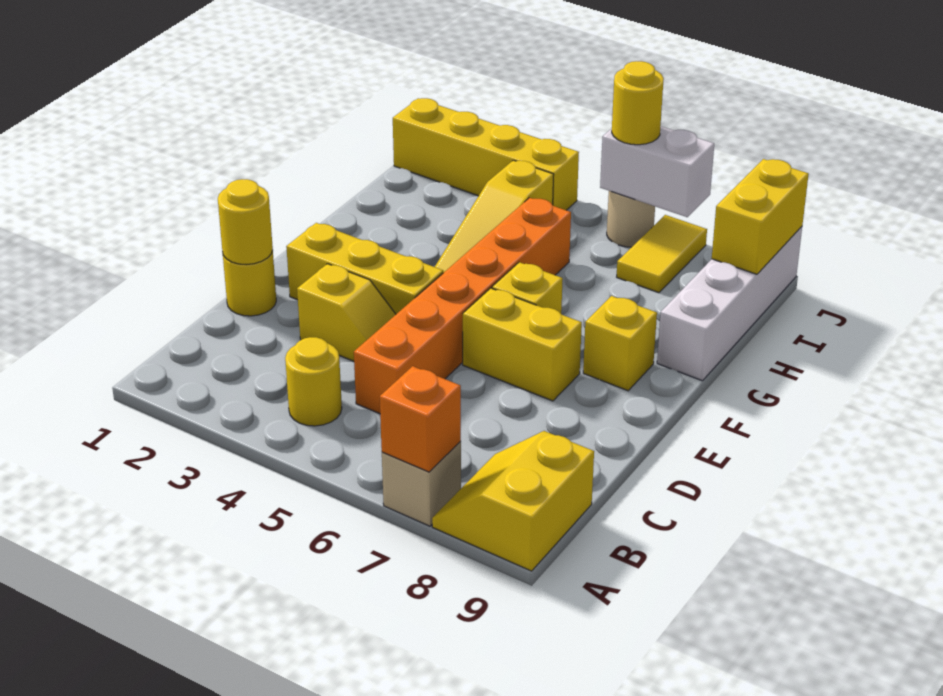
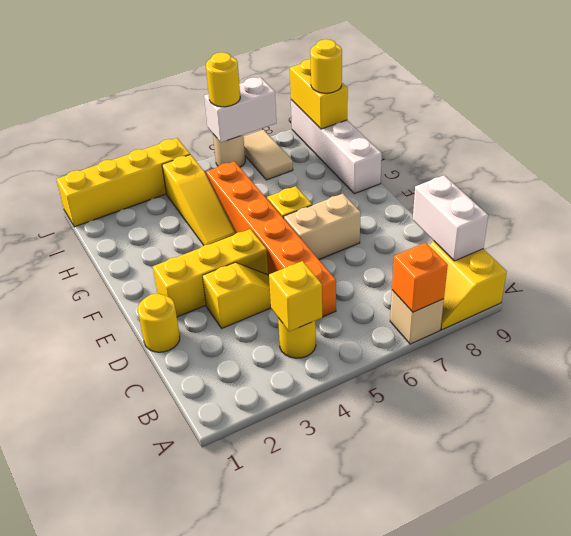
none -> white brick B9:C9 level 2
yellow round brick D1 level 2 -> yellow round brick I9 level 3
yellow brick E6:E7 level 1 -> tan brick E6:E7 level 1
yellow brick F8 level 1 -> yellow brick B4 level 2
yellow tile I7:J7 level 1 -> tan tile I7:J7 level 1

